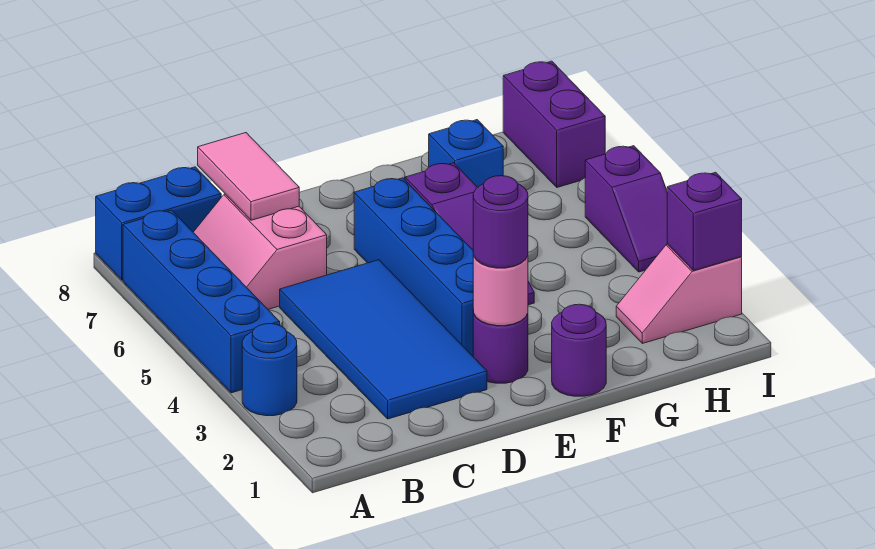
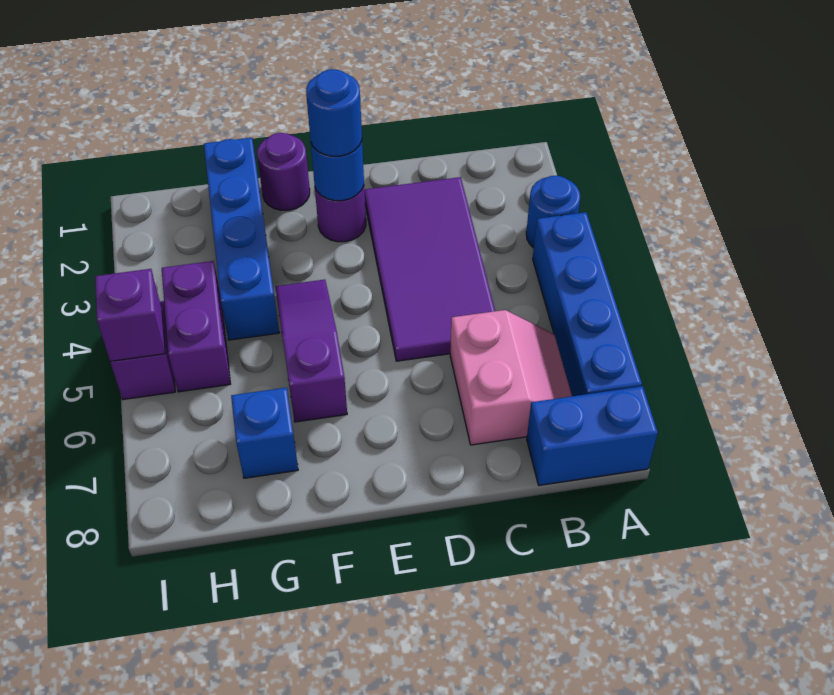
blue tile C2:D5 level 1 -> purple tile C2:D5 level 1
pink tile C7:C8 level 2 -> none
pink round brick E2 level 2 -> blue round brick E2 level 2
purple round brick E2 level 3 -> blue round brick E2 level 3
blue brick E3:E6 level 1 -> blue brick G1:G4 level 1
pink slope H2:I2 level 1 top I -> none
purple brick I2 level 2 -> purple brick I5 level 2
purple brick I7:I8 level 1 -> purple brick H4:H5 level 1

